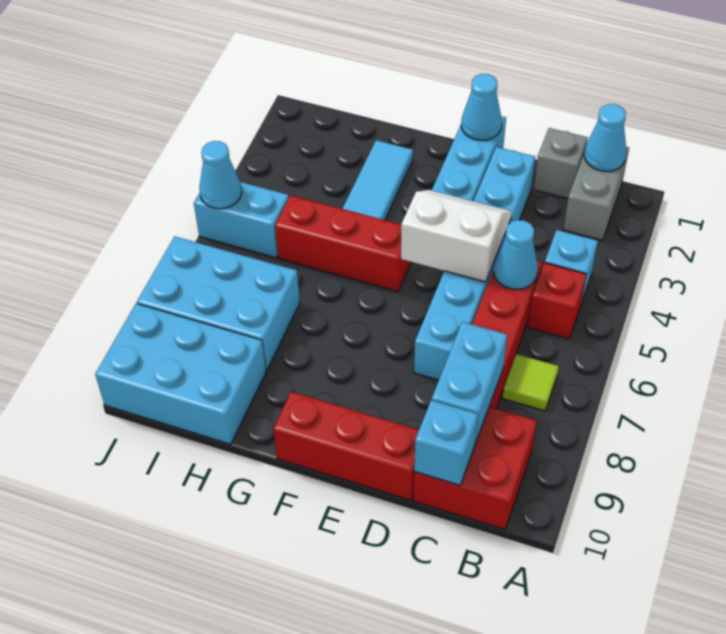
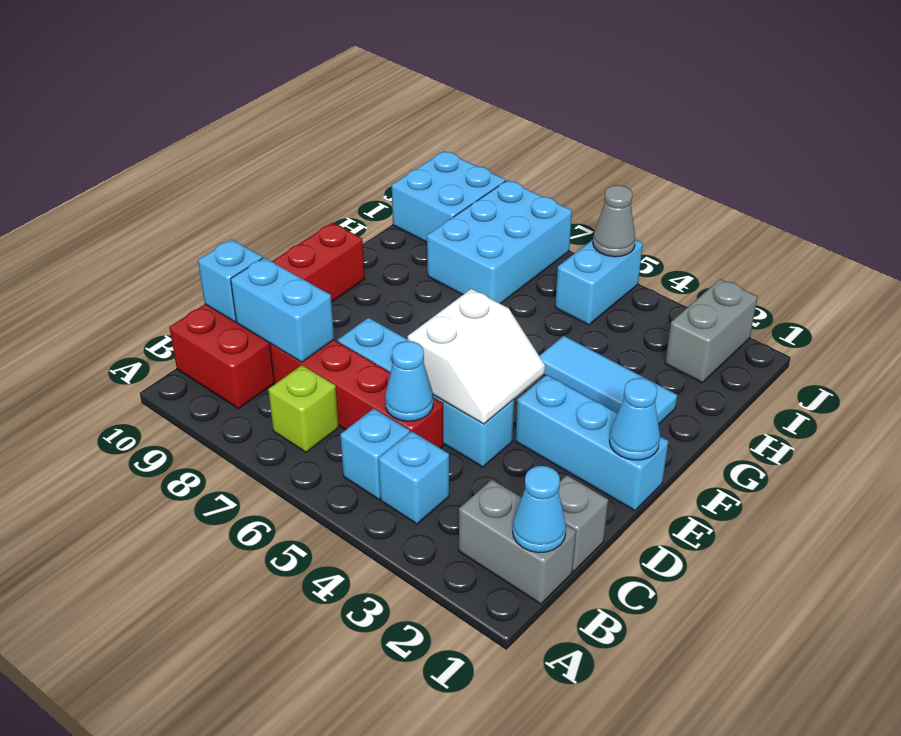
red brick B5 level 1 -> cyan brick B5 level 1
lime tile B7 level 1 -> lime brick B7 level 1
cyan brick D2:D7 level 1 -> cyan brick D4:D7 level 1
red brick F5:H5 level 1 -> none
cyan brick H9:J10 level 1 -> cyan brick I9:J10 level 1
none -> grey brick I2:J2 level 1
cyan cone J5 level 2 -> grey cone J5 level 2

